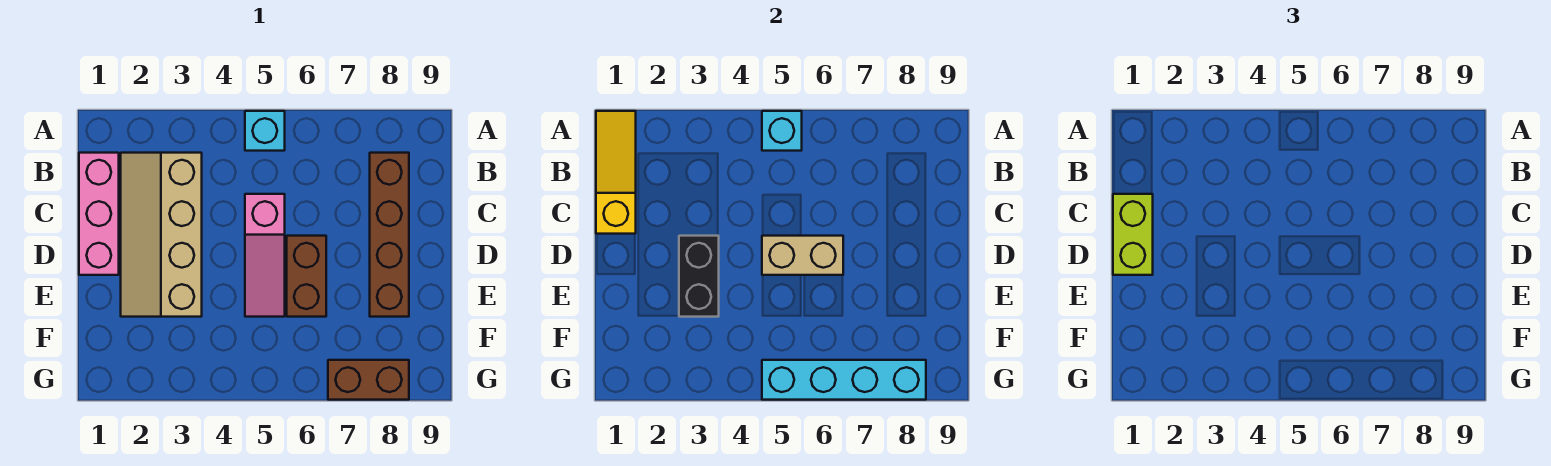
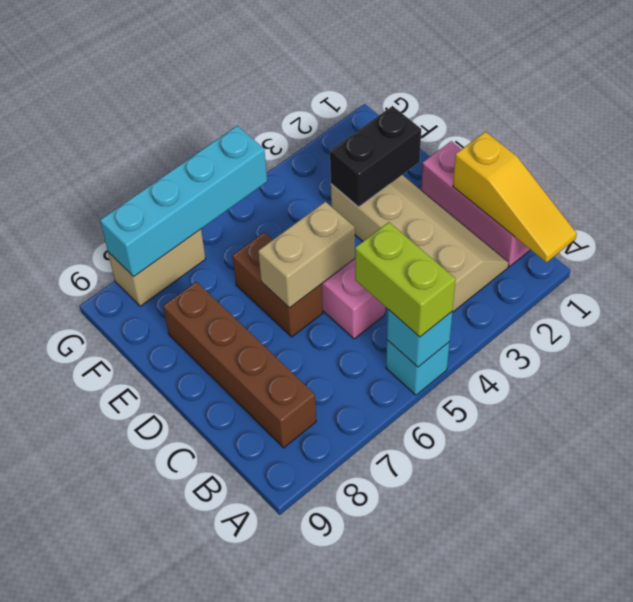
lime brick C1:D1 level 3 -> lime brick A5:B5 level 3
black brick D3:E3 level 2 -> black brick E2:E3 level 2
brown brick G7:G8 level 1 -> tan brick G7:G8 level 1

